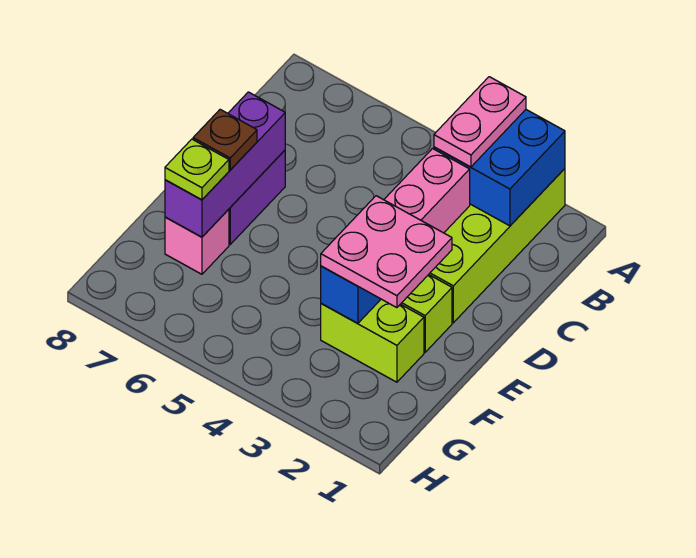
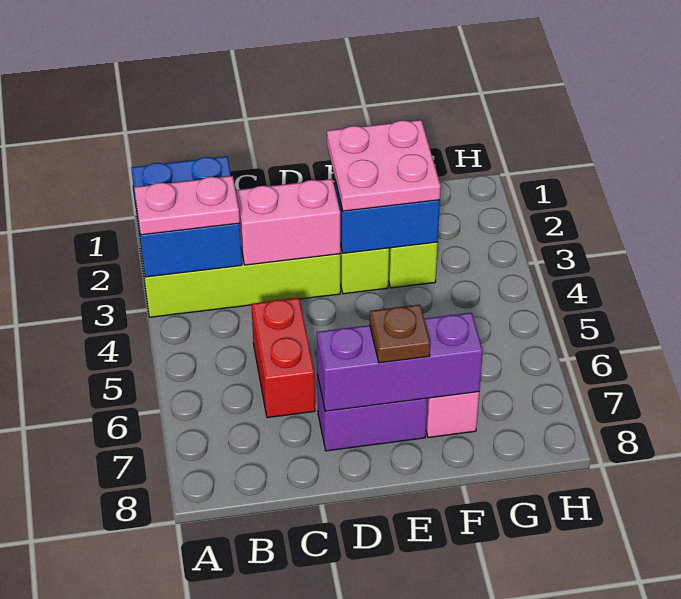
none -> red brick C5:C6 level 1
lime plate F7 level 3 -> none

